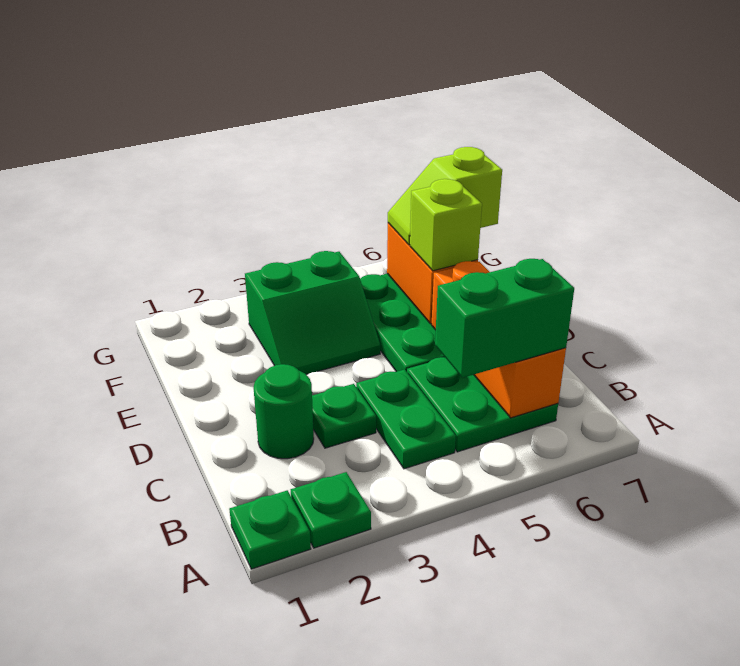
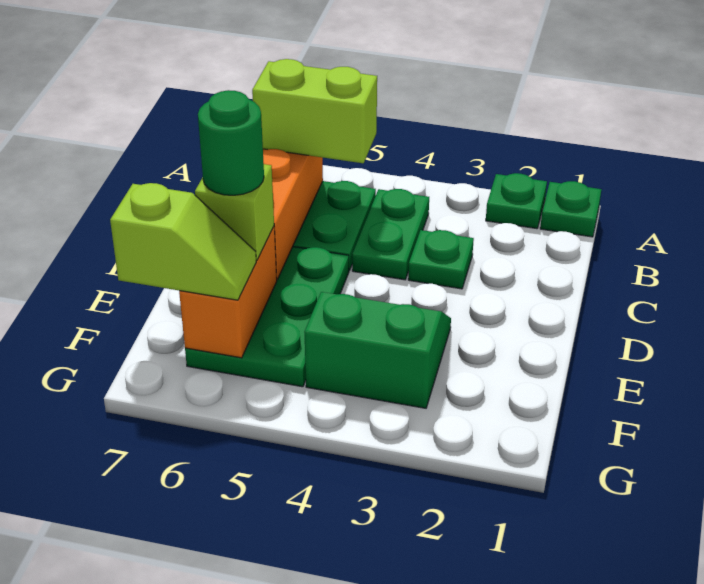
green brick B5:B6 level 3 -> lime brick B5:B6 level 3
green round brick C2 level 1 -> green round brick E6 level 4

